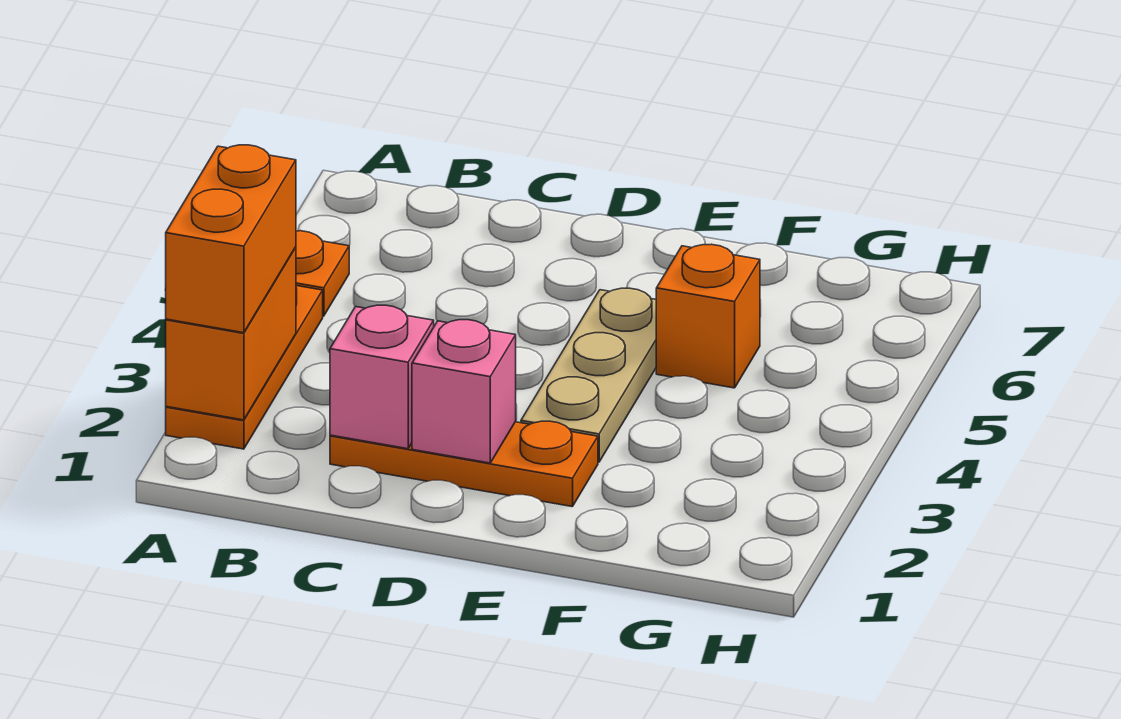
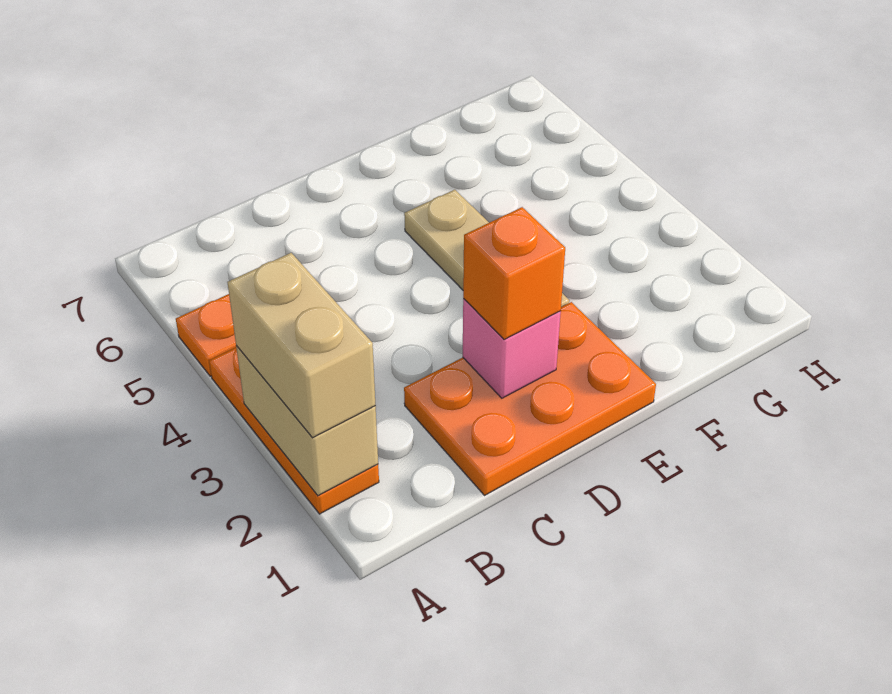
orange brick A2:A3 level 2 -> tan brick A2:A3 level 2
orange brick A2:A3 level 3 -> tan brick A2:A3 level 3
orange plate C2:E2 level 1 -> orange plate C1:E2 level 1
pink brick C2 level 2 -> none
orange brick F5 level 1 -> orange brick D2 level 3

